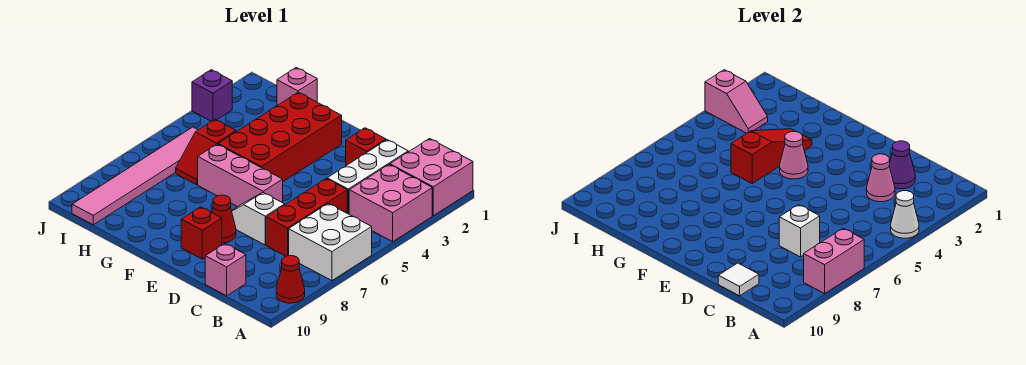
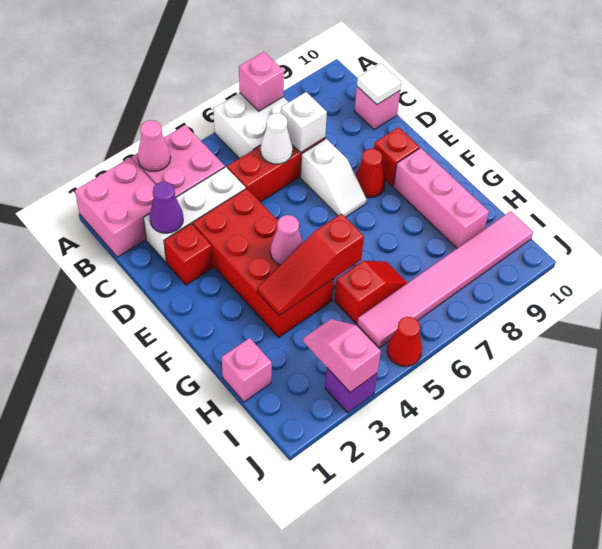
white cone A4 level 2 -> white cone C6 level 2
pink brick A7:A8 level 2 -> pink brick A7 level 2
red cone A9 level 1 -> red cone J5 level 1
pink cone C3 level 2 -> pink cone A3 level 2
pink brick E6:G6 level 1 -> pink brick F9:H9 level 1
red brick F2:G5 level 1 -> red brick D3:G4 level 1

